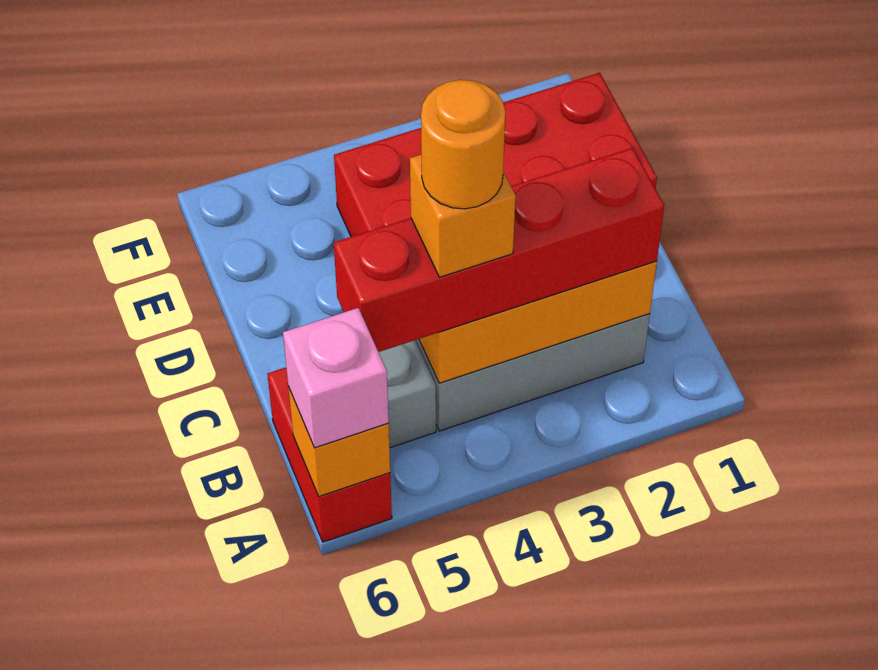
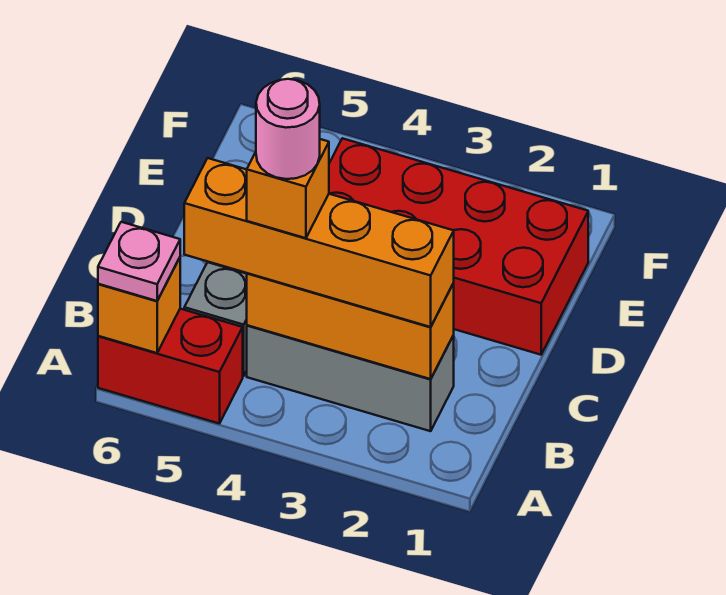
red brick A6:B6 level 1 -> red brick A5:A6 level 1
pink brick A6 level 3 -> pink plate A6 level 3
red brick B2:B5 level 3 -> orange brick B2:B5 level 3
orange round brick B4 level 5 -> pink round brick B4 level 5

